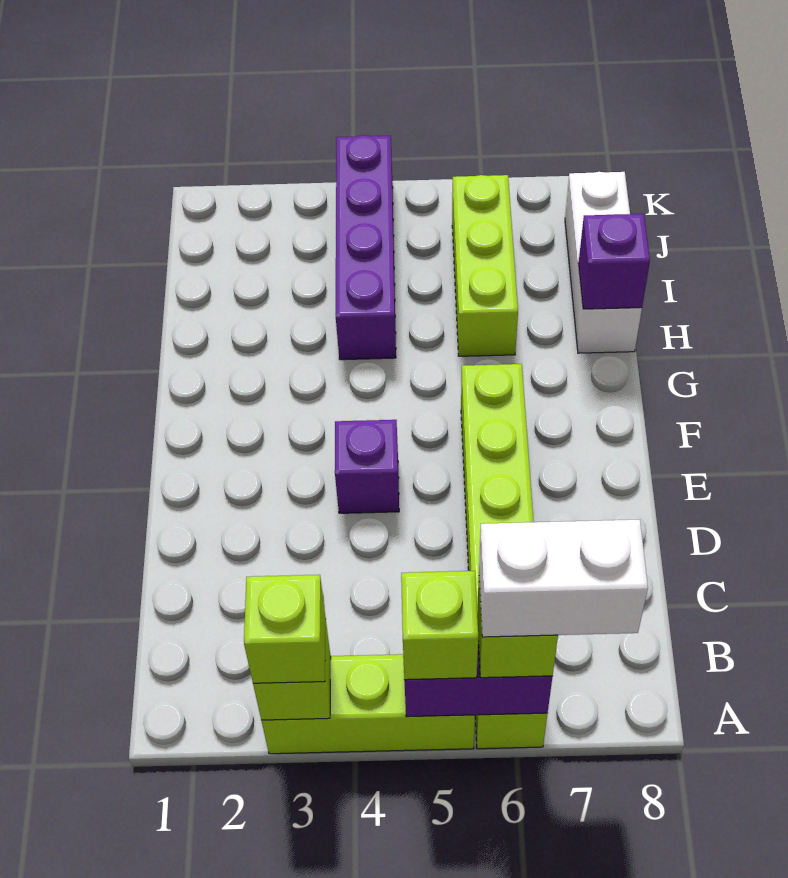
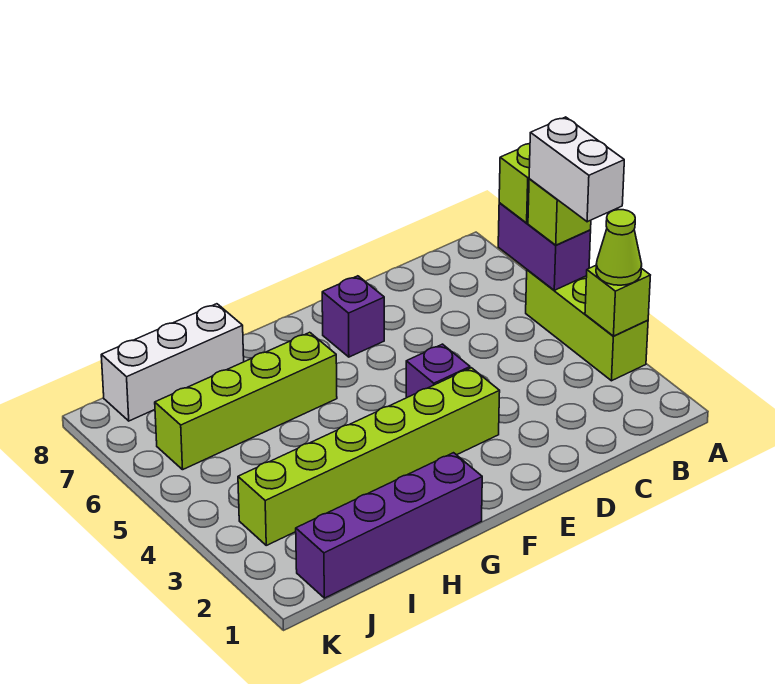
lime brick A3 level 3 -> lime cone A3 level 3
lime brick A6:F6 level 1 -> lime brick E3:J3 level 1
white brick A6:A7 level 4 -> white brick A4:A5 level 4
purple brick H4:K4 level 1 -> purple brick G1:J1 level 1
lime brick H6:J6 level 1 -> lime brick G6:J6 level 1
purple brick H8 level 2 -> purple brick E7 level 1

